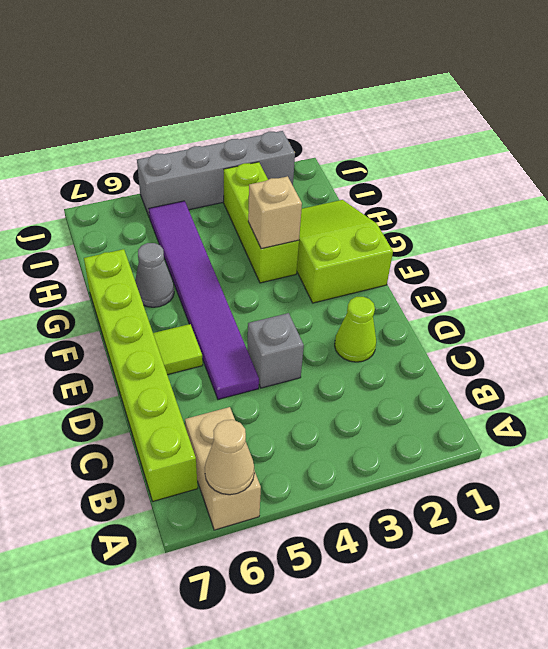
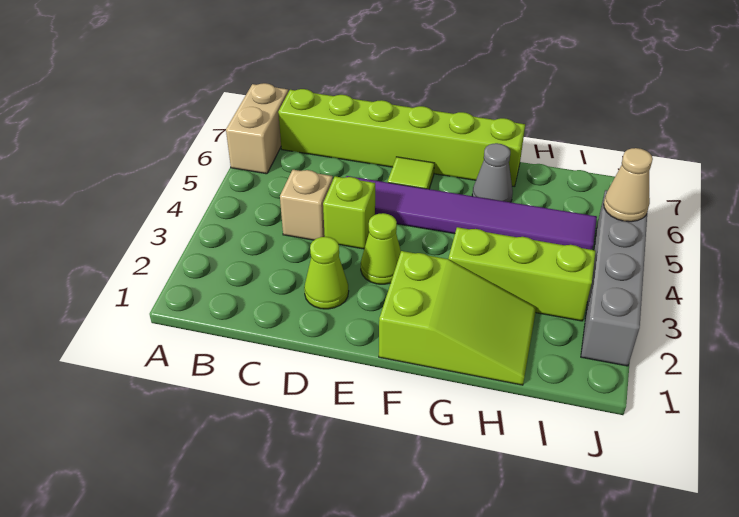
tan brick A6:B6 level 1 -> tan brick A6:A7 level 1
tan cone A6 level 2 -> tan cone J5 level 2
grey brick D4 level 1 -> lime brick D4 level 1
none -> lime cone E3 level 1
tan brick G3 level 2 -> tan brick C4 level 1

